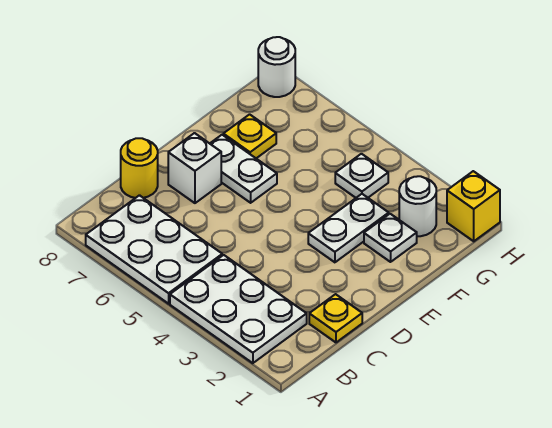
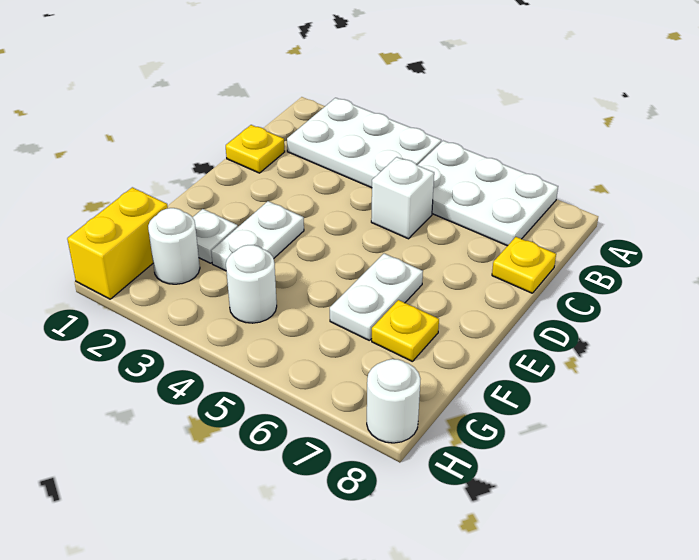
yellow round brick C8 level 1 -> yellow plate C8 level 1
white brick D7 level 1 -> white brick C5 level 1
white plate E6:E7 level 1 -> white plate E6:F6 level 1
white plate G4 level 1 -> white round brick G4 level 1
yellow brick H1 level 1 -> yellow brick G1:H1 level 1

